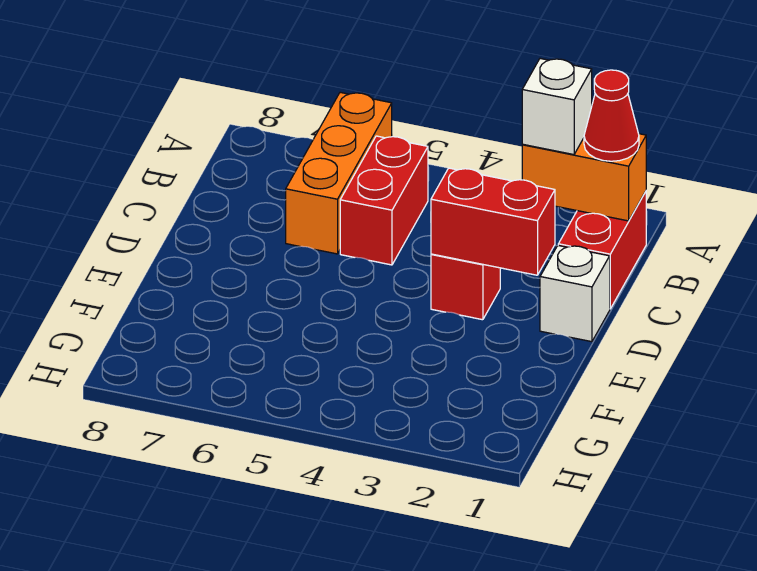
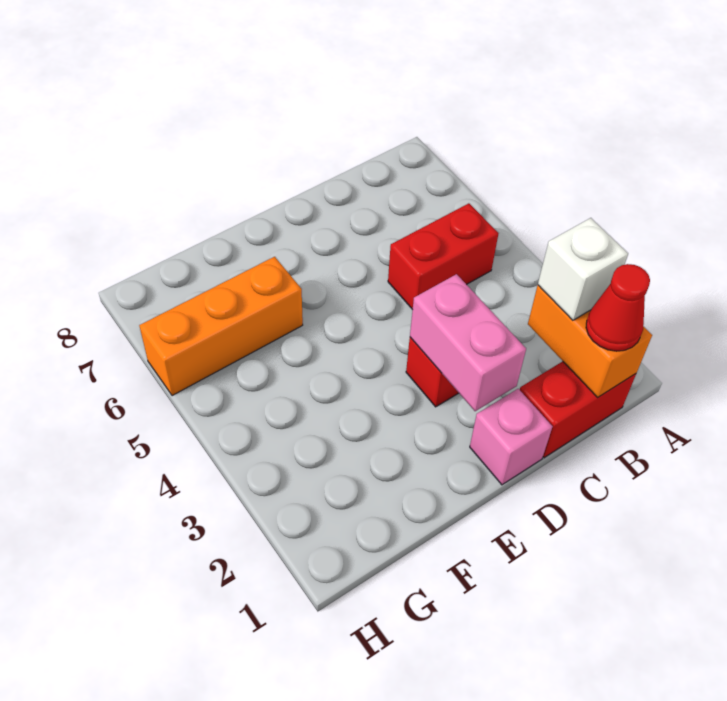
orange brick A6:C6 level 1 -> orange brick F6:H6 level 1
white brick D1 level 1 -> pink brick D1 level 1
red brick D2:D3 level 2 -> pink brick D2:D3 level 2

